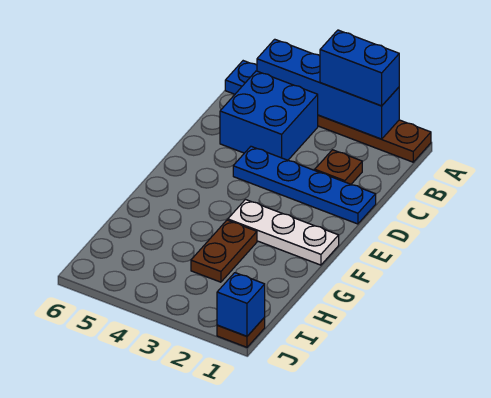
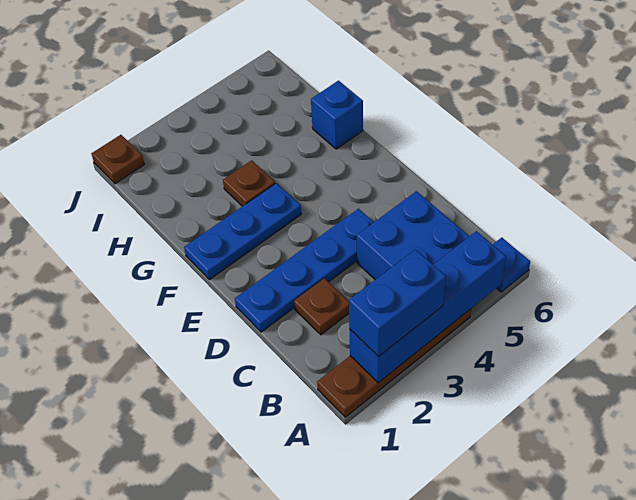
white plate F1:F3 level 1 -> blue plate F1:F3 level 1
brown plate G3:H3 level 1 -> brown plate G3 level 1
blue brick J1 level 2 -> blue brick G6 level 1

